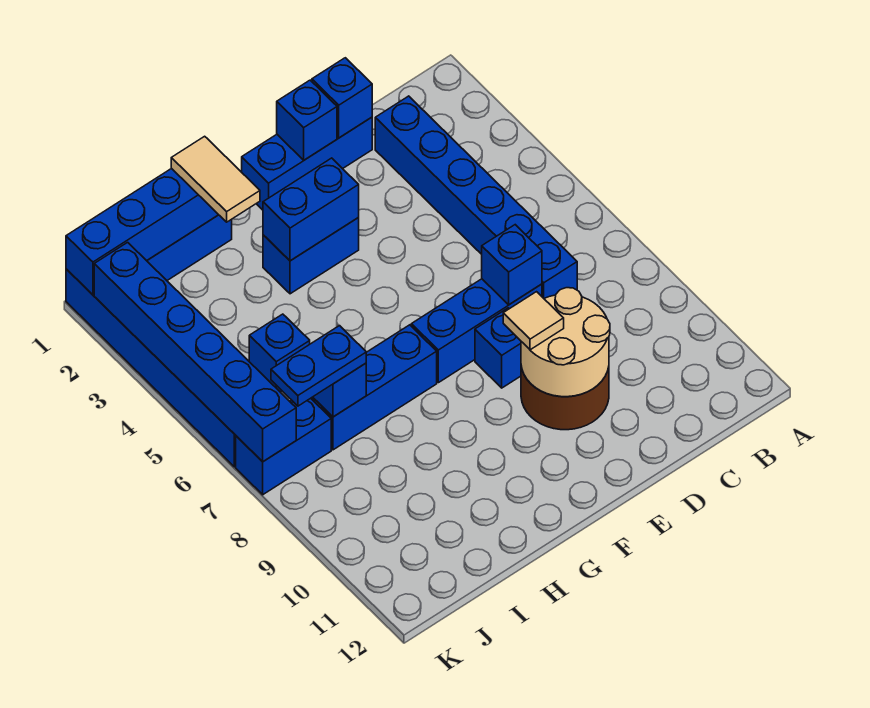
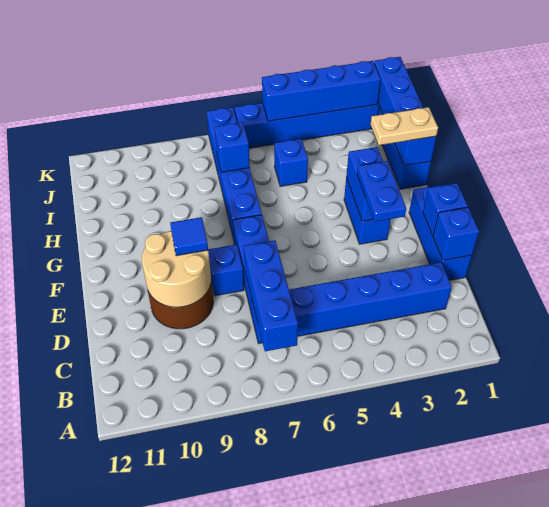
blue brick D7 level 2 -> blue brick B7:D7 level 2
tan tile E9 level 3 -> blue tile E9 level 3
tan tile H1:H2 level 3 -> tan plate H1:H2 level 3
blue plate I7:J7 level 3 -> blue plate E3:F3 level 3
blue brick K2:K7 level 2 -> blue brick K2:K5 level 2

